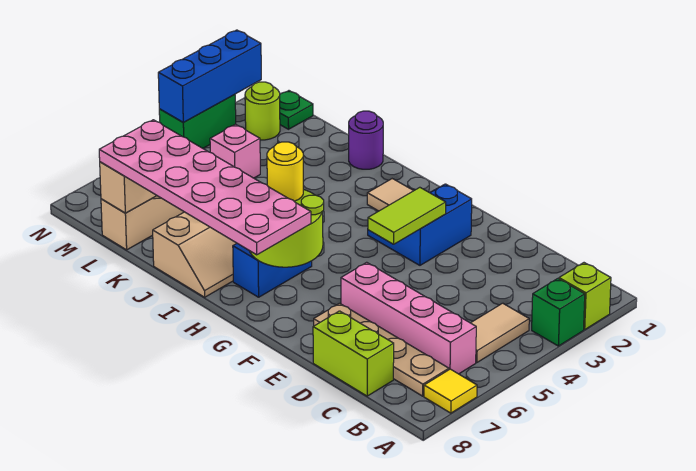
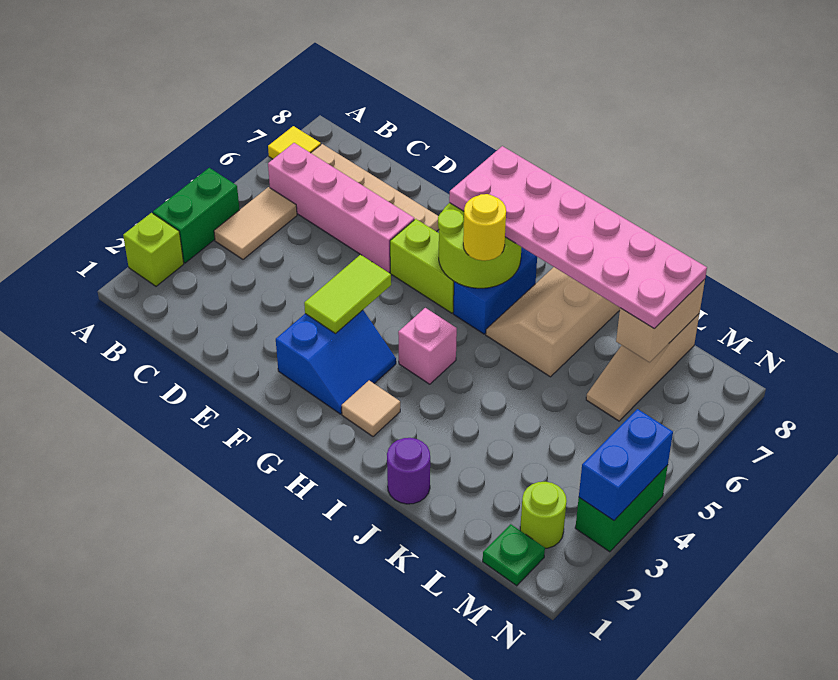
green brick A3 level 1 -> green brick A3:A4 level 1
lime brick C8:D8 level 1 -> lime brick F6:G6 level 1
pink brick L4 level 1 -> pink brick H4 level 1
blue brick N2:N4 level 2 -> blue brick N3:N4 level 2

